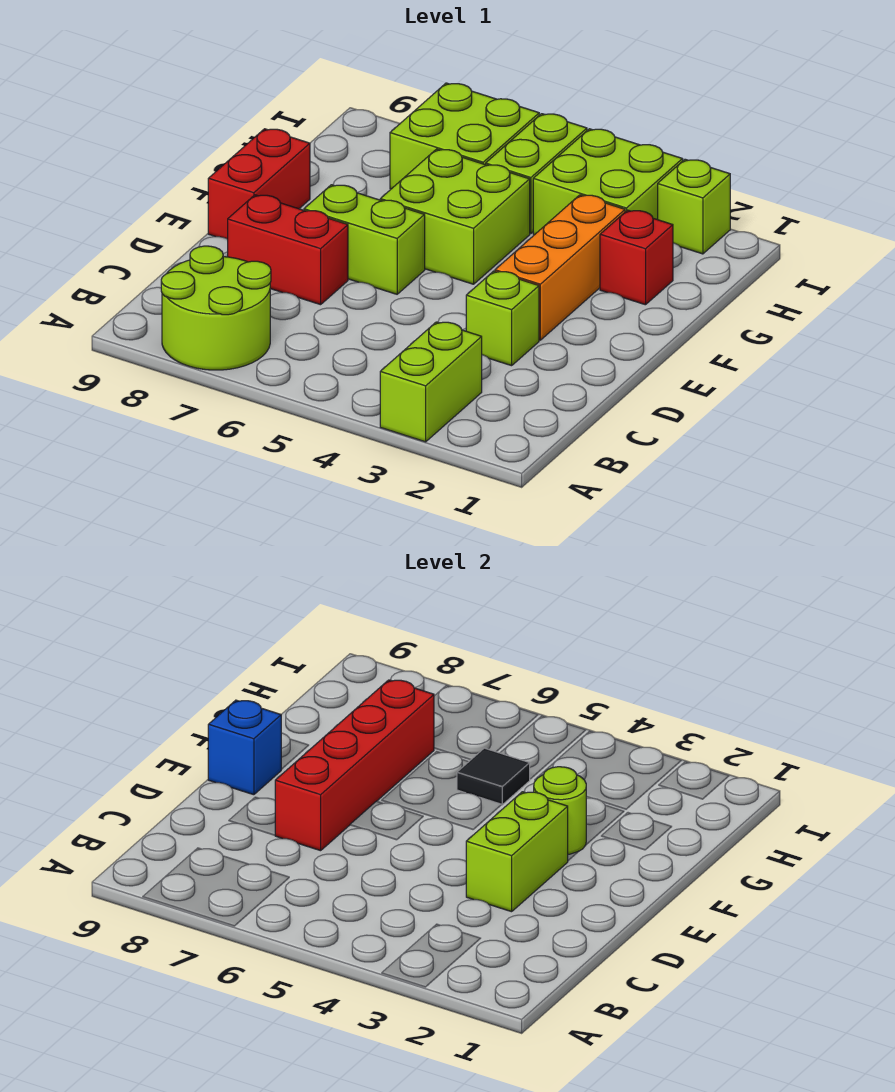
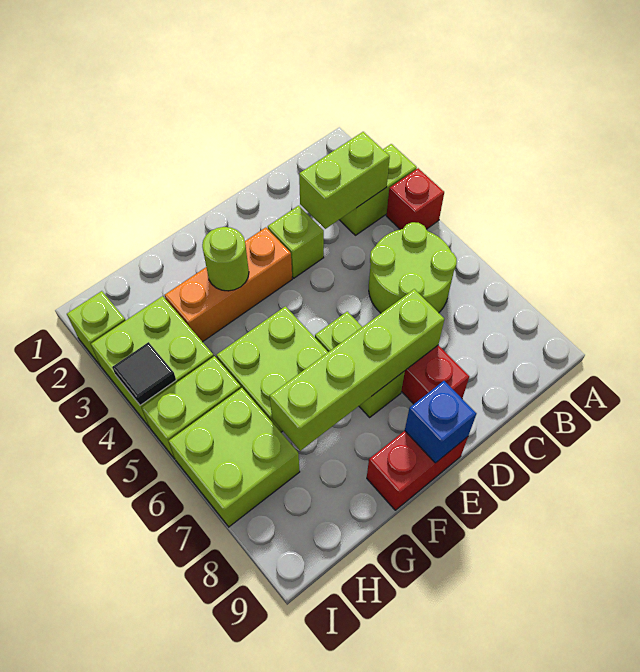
lime round brick A7:B8 level 1 -> lime round brick B5:C6 level 1
lime brick D3:E3 level 2 -> lime brick B3:C3 level 2
red brick D7:G7 level 2 -> lime brick D7:G7 level 2
red brick G2 level 1 -> red brick A4 level 1
black tile G5 level 2 -> black tile I4 level 2

